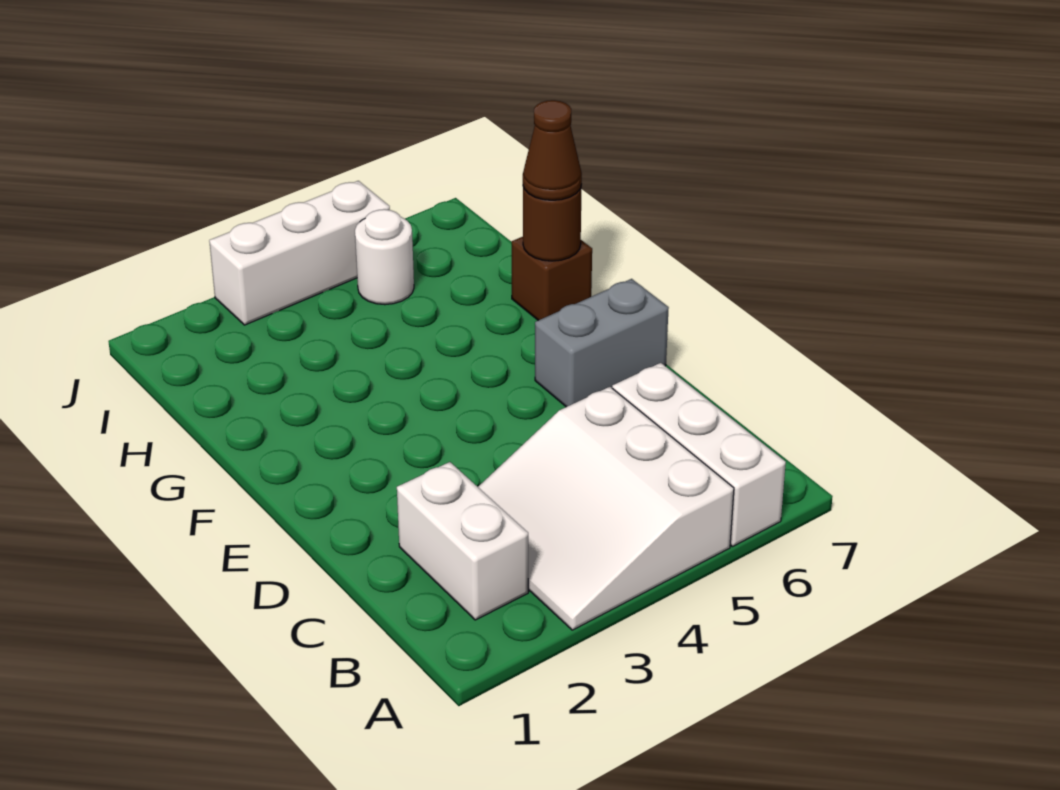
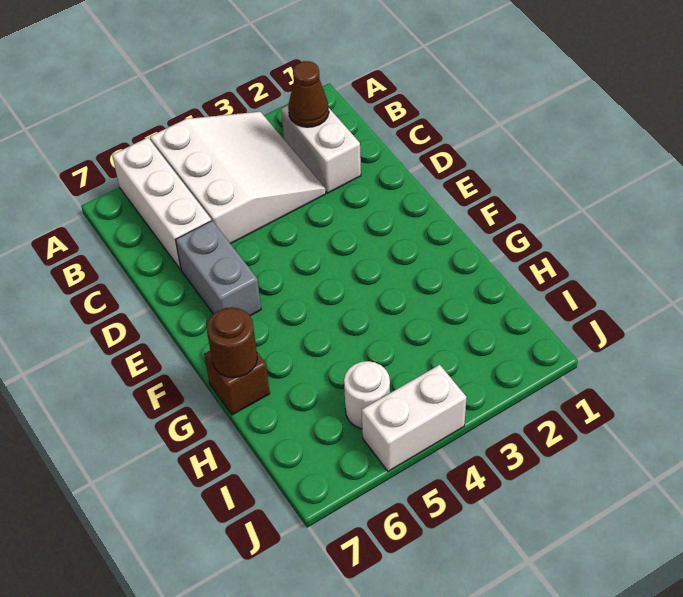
grey brick E6:E7 level 1 -> grey brick D6:E6 level 1
brown cone G7 level 3 -> brown cone B2 level 2
white brick J3:J5 level 1 -> white brick J4:J5 level 1

